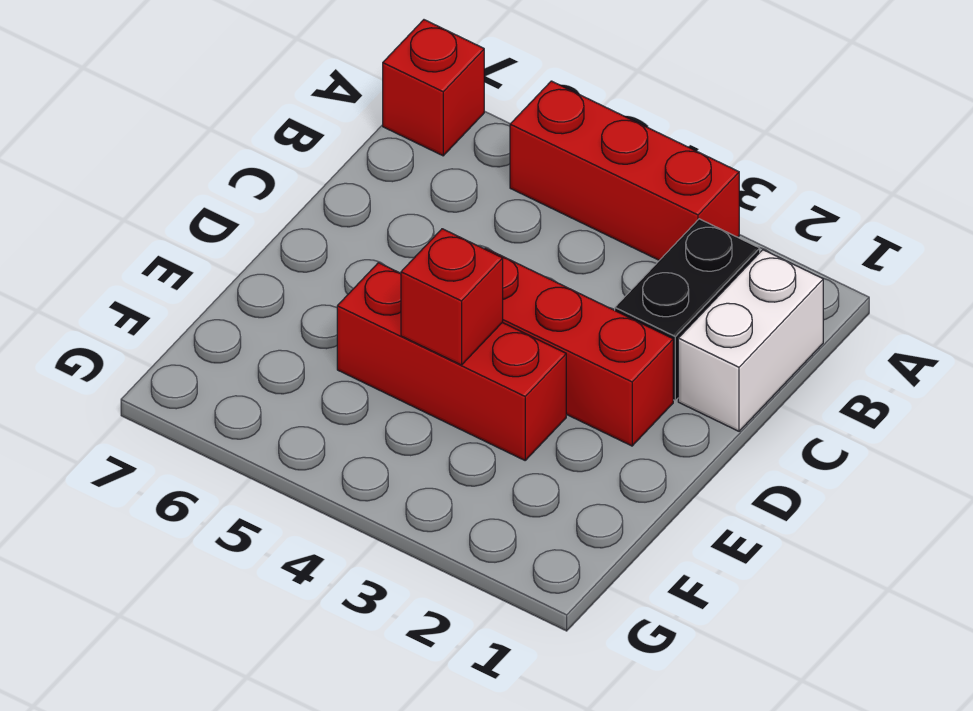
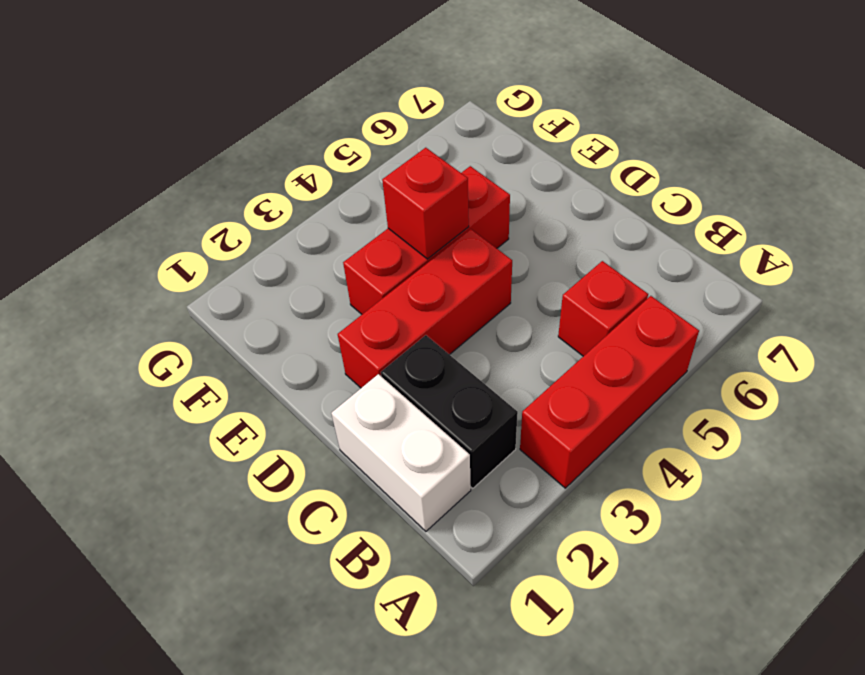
red brick A7 level 1 -> red brick B5 level 1

